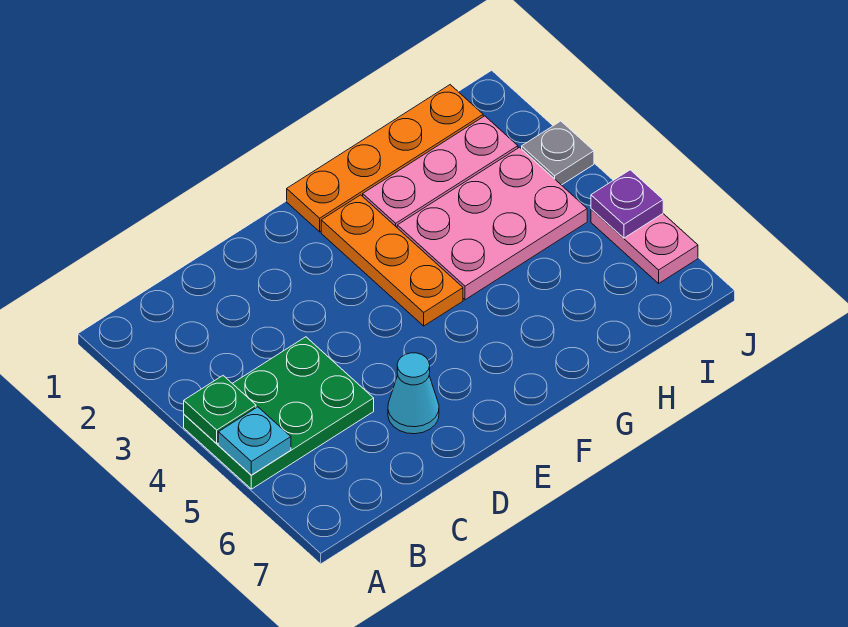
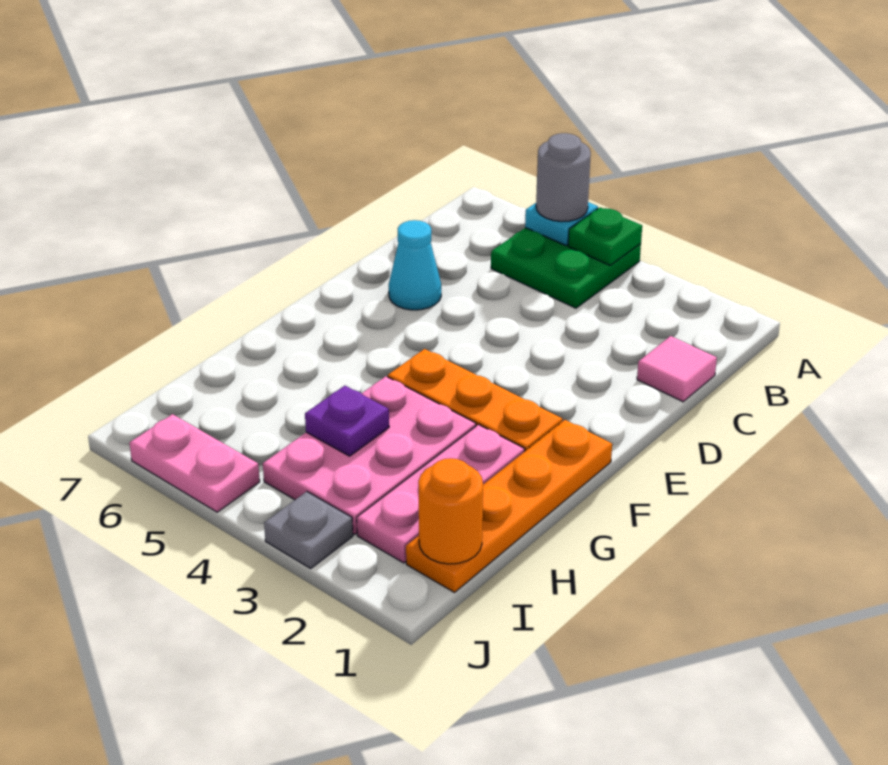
green plate A4:C5 level 1 -> green plate A4:B5 level 1
none -> grey round brick A5 level 3
none -> pink tile C1 level 1
none -> orange round brick I1 level 2
purple plate J5 level 2 -> purple plate H4 level 2

